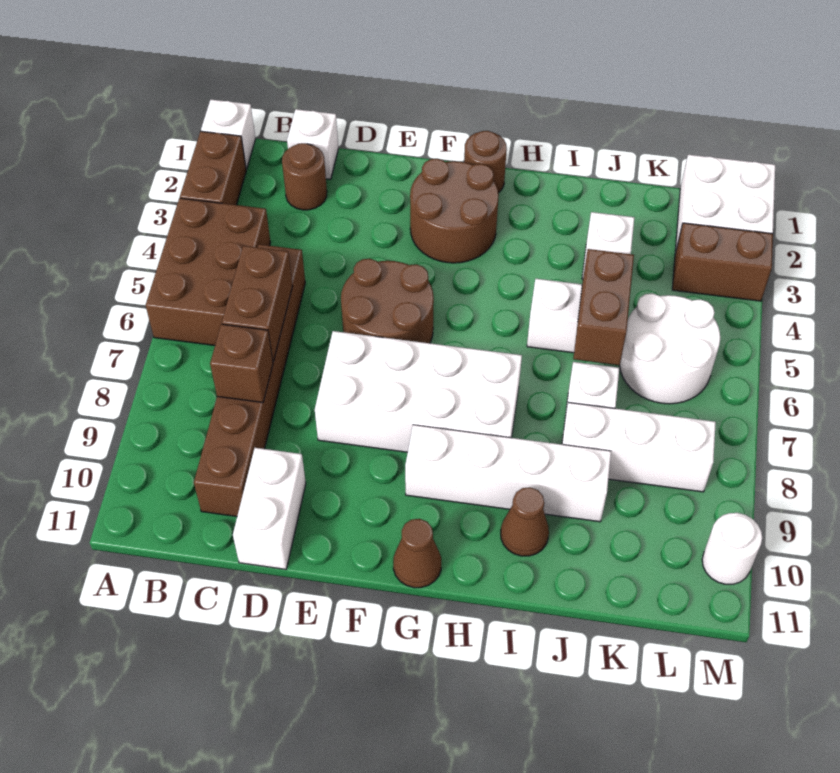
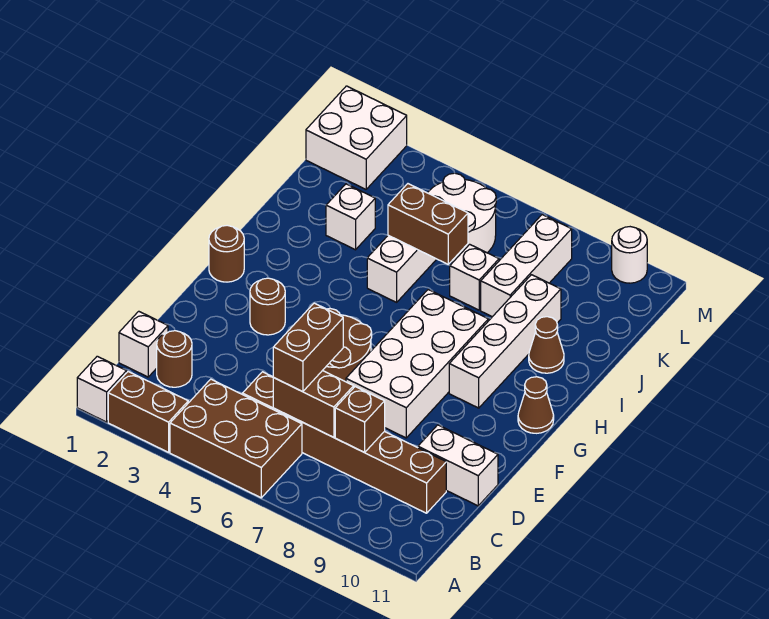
brown round brick F2:G3 level 1 -> brown round brick F3 level 1
brown brick L3:M3 level 1 -> brown brick C6:D6 level 3

